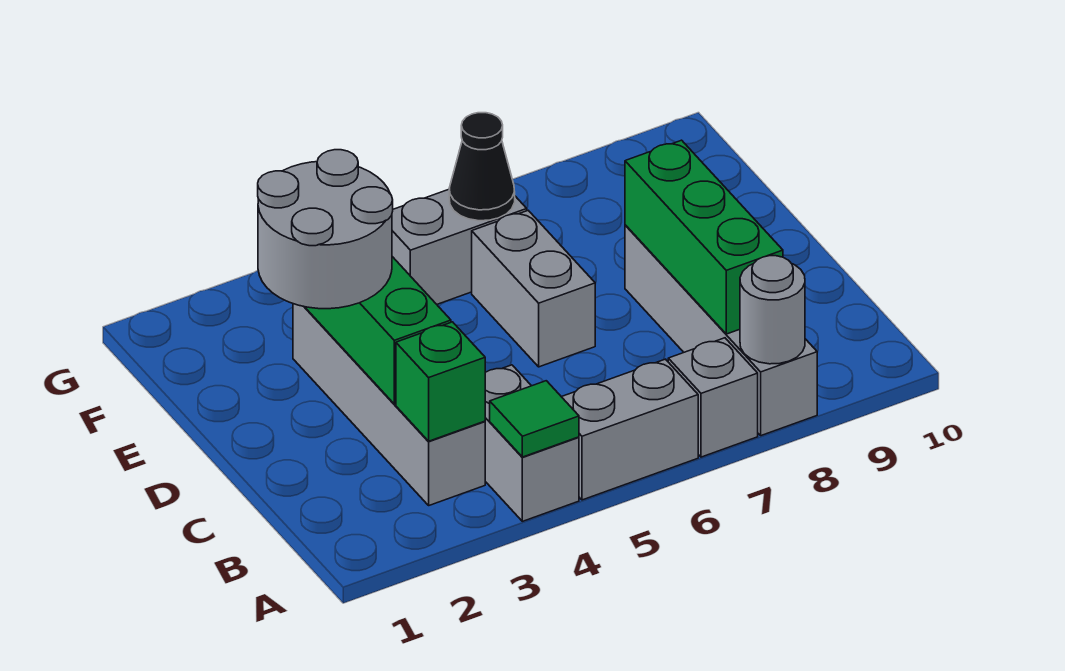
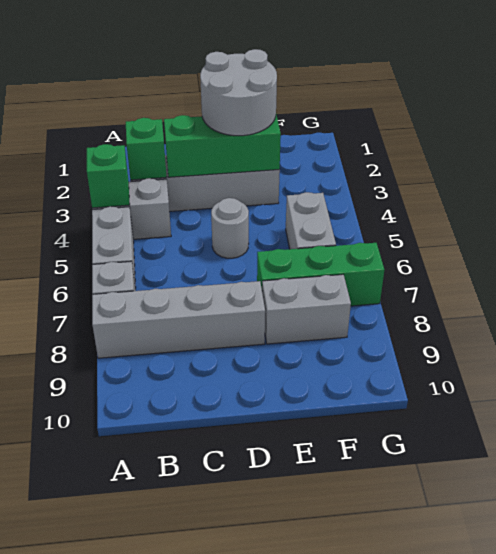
green tile A4 level 2 -> green brick A4 level 2
grey round brick A8 level 2 -> grey round brick D5 level 1
green brick B8:D8 level 2 -> green brick E7:G7 level 1
grey brick D6:E6 level 1 -> grey brick E8:F8 level 1
black cone F6 level 2 -> none

